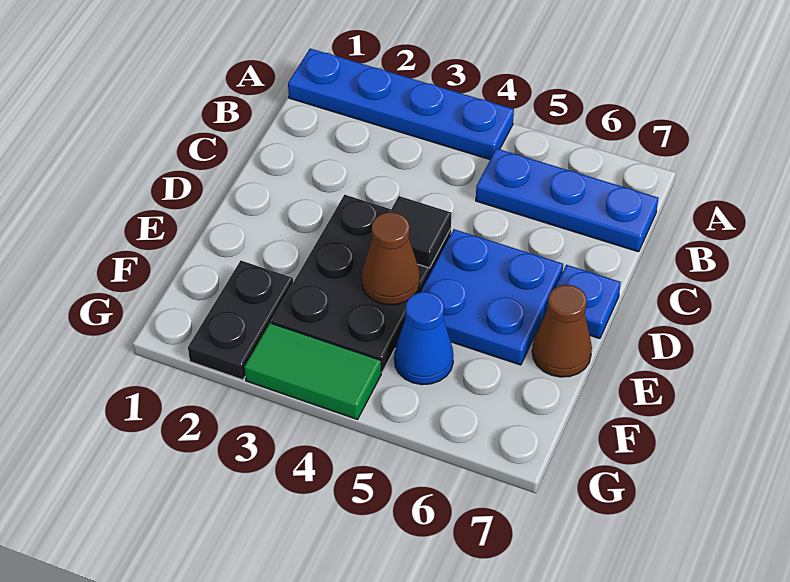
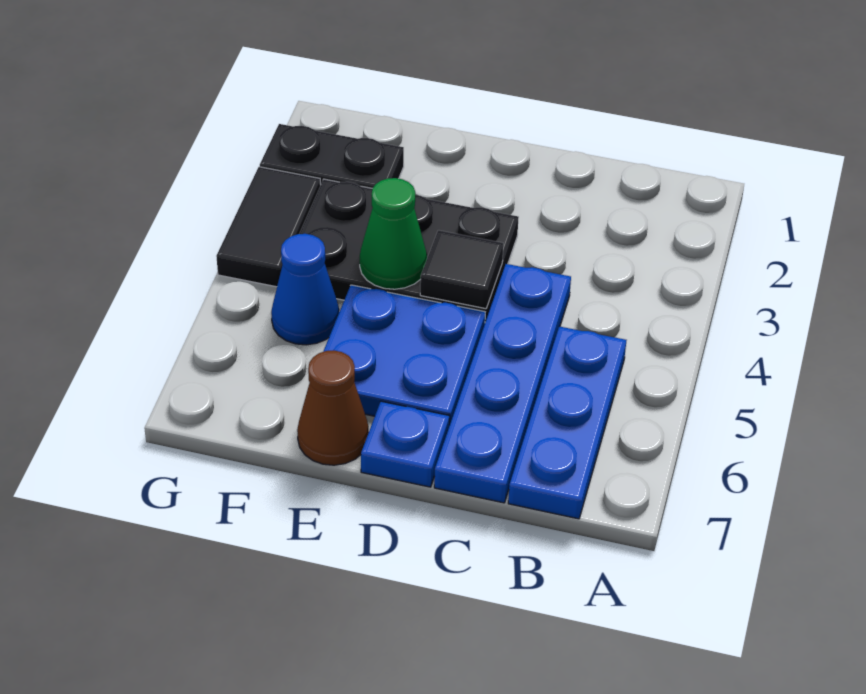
blue plate A1:A4 level 1 -> blue plate C4:C7 level 1
brown cone E4 level 2 -> green cone E4 level 2
green tile G3:G4 level 1 -> black tile G3:G4 level 1

